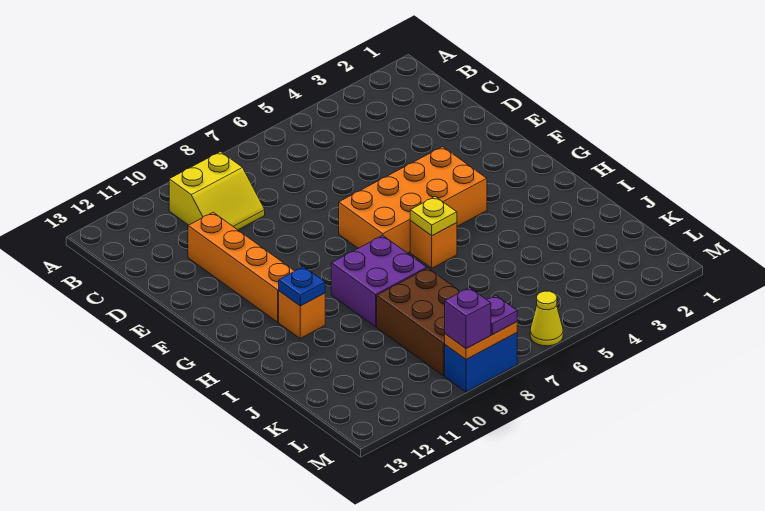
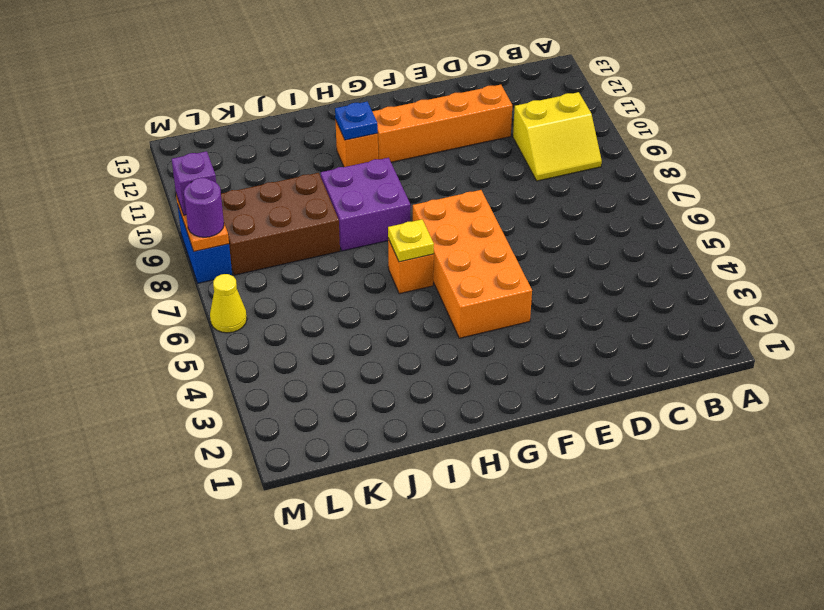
yellow slope B9:C10 level 1 top B -> yellow slope B9:C10 level 1 top 10
purple plate M8 level 3 -> purple round brick M8 level 3

